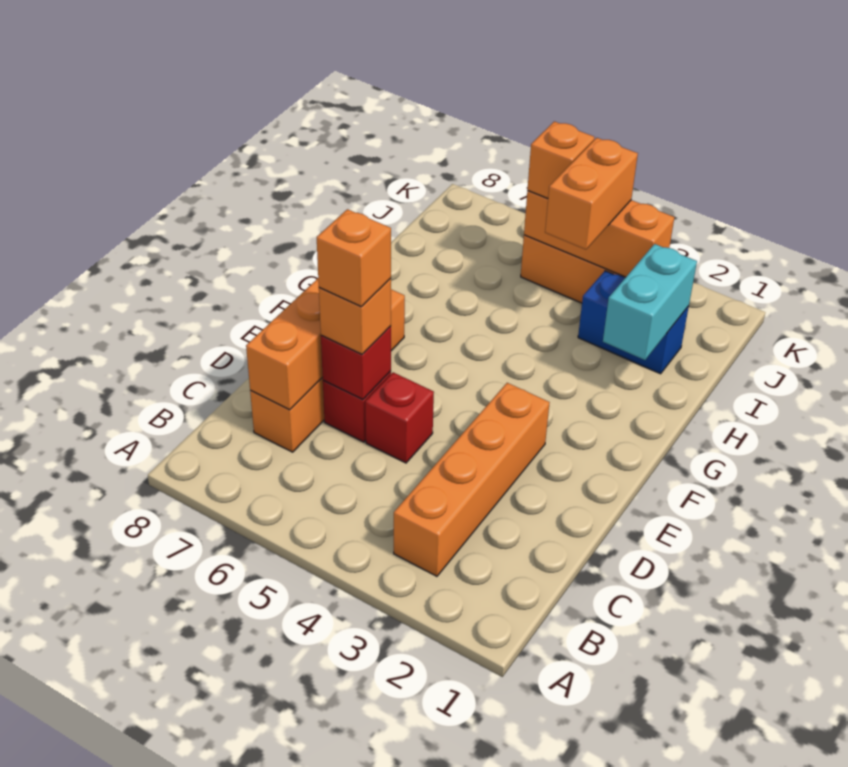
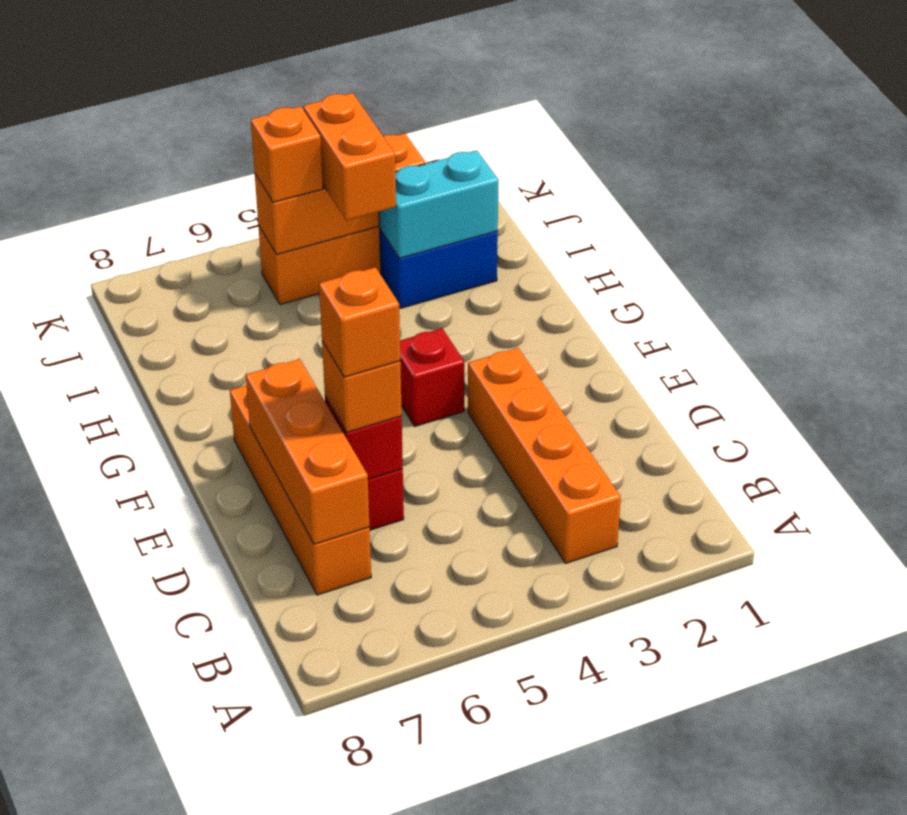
red brick D5 level 1 -> red brick F4 level 1
cyan brick H2:I2 level 2 -> cyan brick I2:I3 level 2

